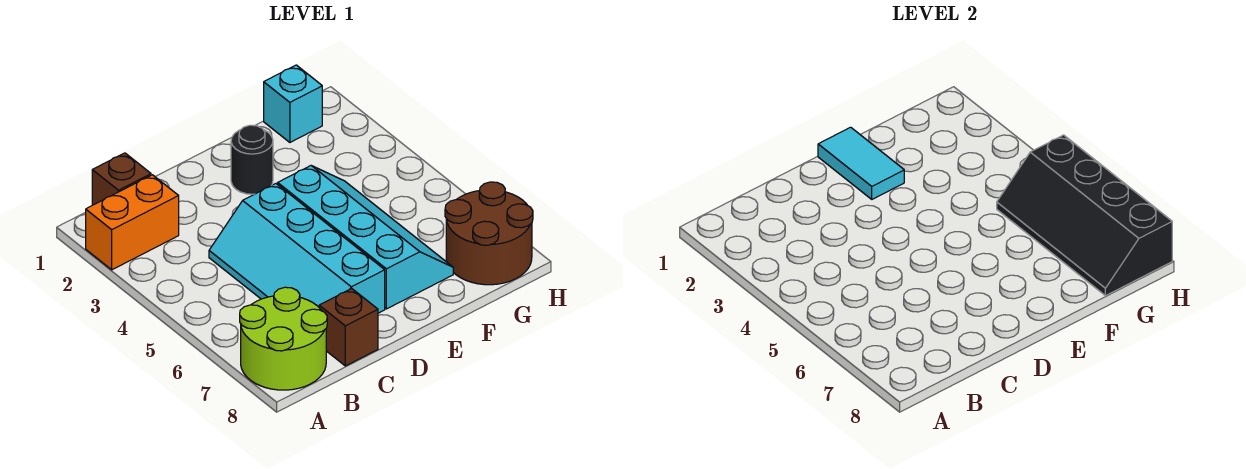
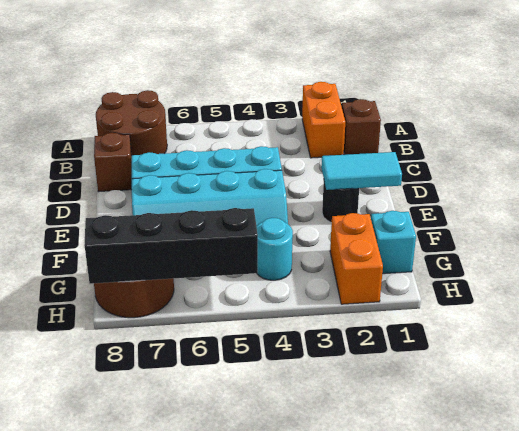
lime round brick A7:B8 level 1 -> brown round brick A7:B8 level 1
none -> orange brick G2:H2 level 1
none -> cyan round brick G4 level 1

